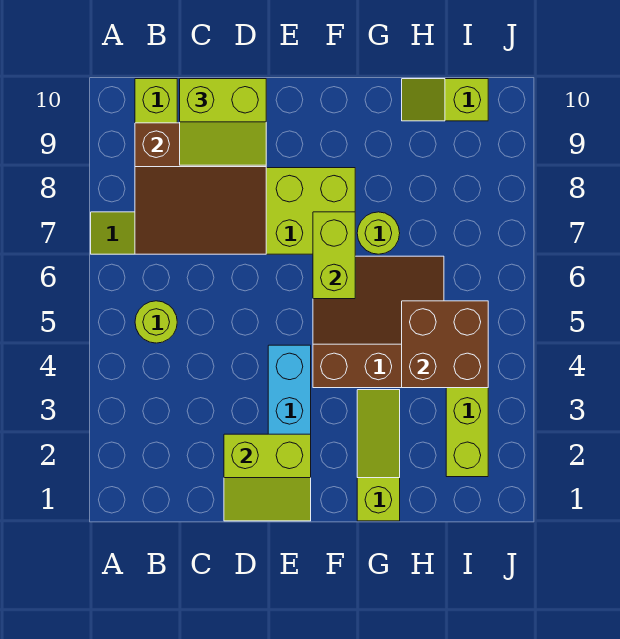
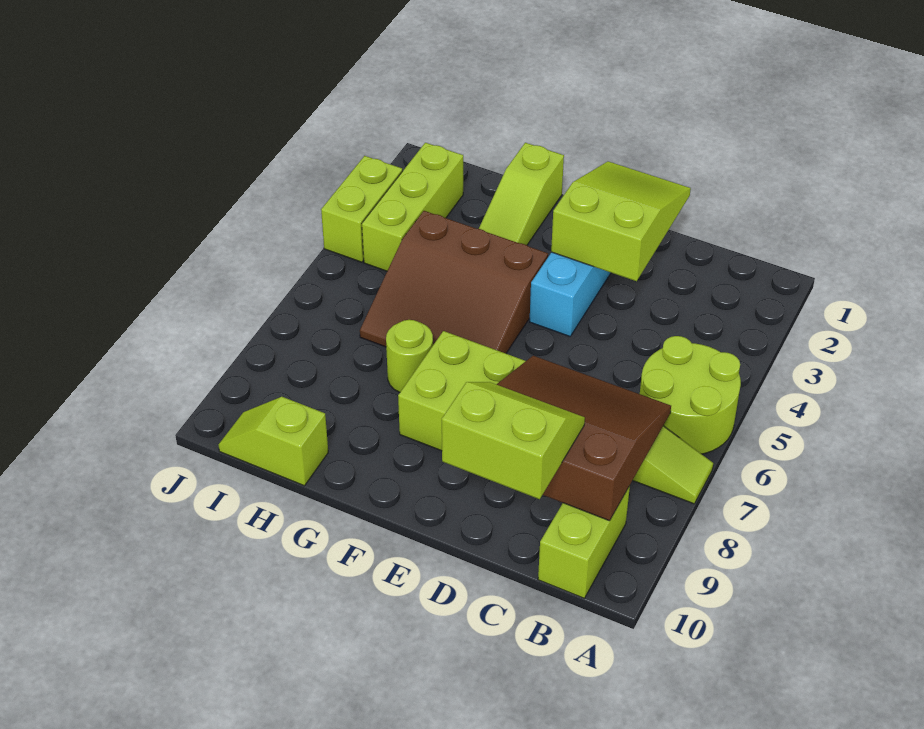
lime round brick B5 level 1 -> lime round brick A5:B6 level 1
lime slope D1:E2 level 2 top 2 -> lime slope D1:E3 level 2 top 3
lime brick F6:F7 level 2 -> lime brick J3:J4 level 1
brown brick H4:I5 level 2 -> none
lime slope H10:I10 level 1 top I -> lime slope H10:I10 level 1 top H

